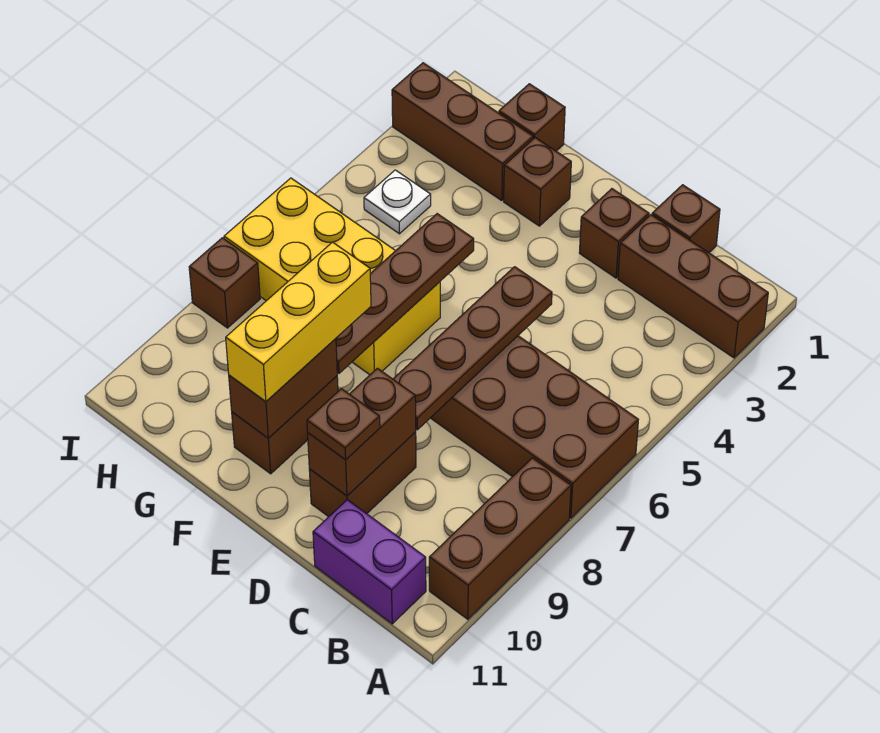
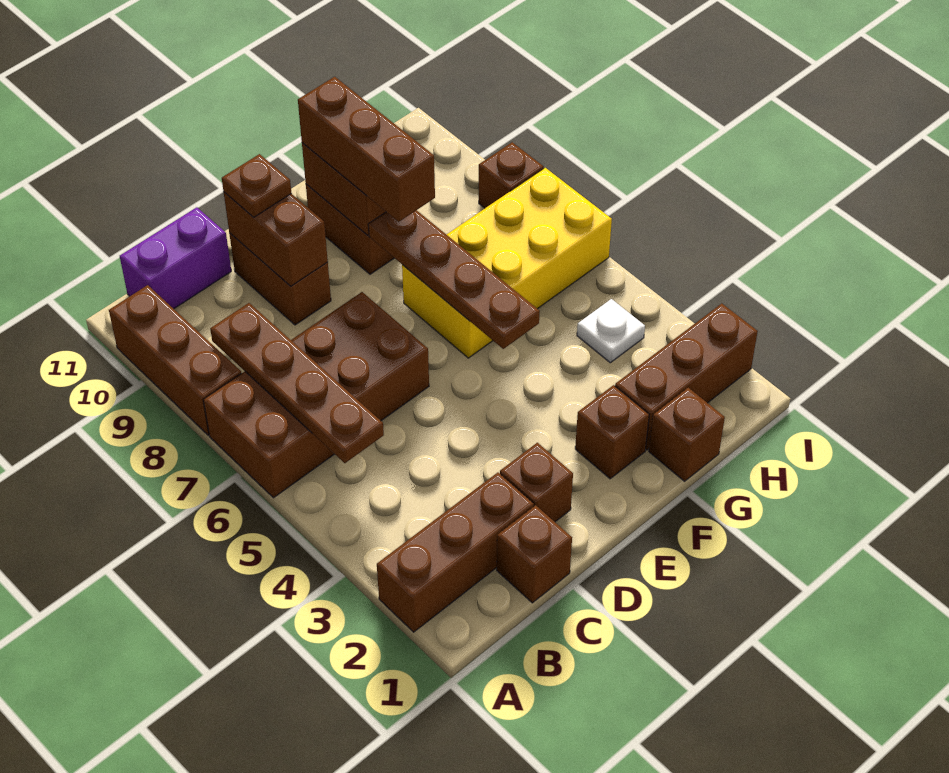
brown plate D5:D8 level 2 -> brown plate B5:B8 level 2
yellow brick F8:F10 level 3 -> brown brick F8:F10 level 3

